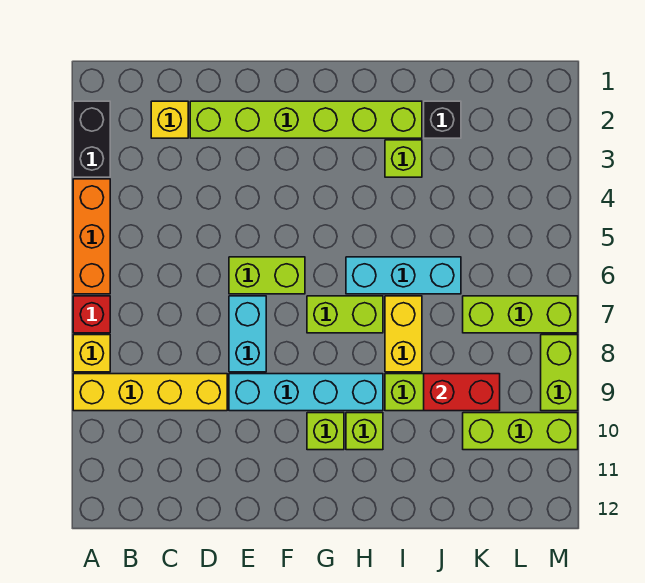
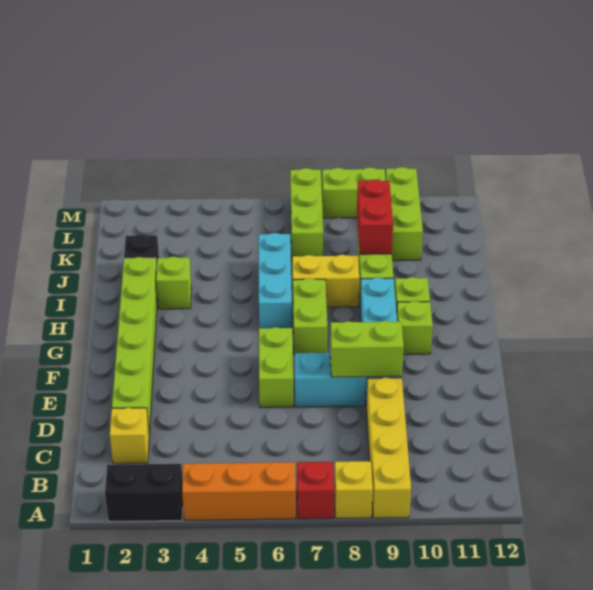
none -> lime brick E8:E9 level 2

